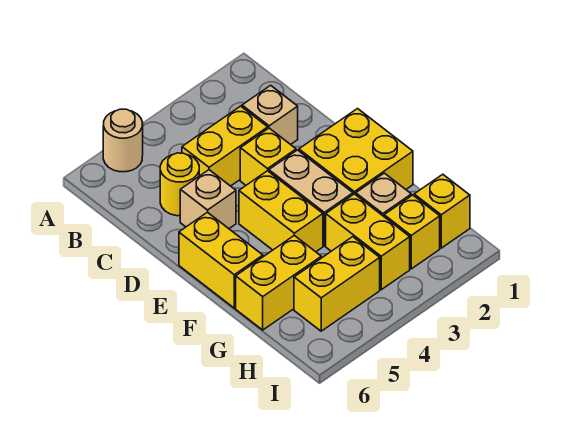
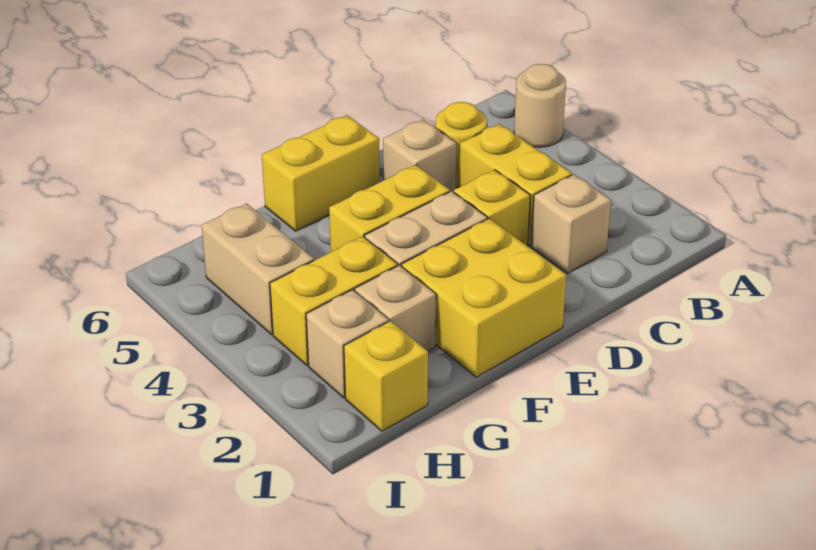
yellow brick G5:G6 level 1 -> none
yellow brick H2 level 1 -> tan brick H2 level 1
yellow brick H4:H5 level 1 -> tan brick H4:H5 level 1

